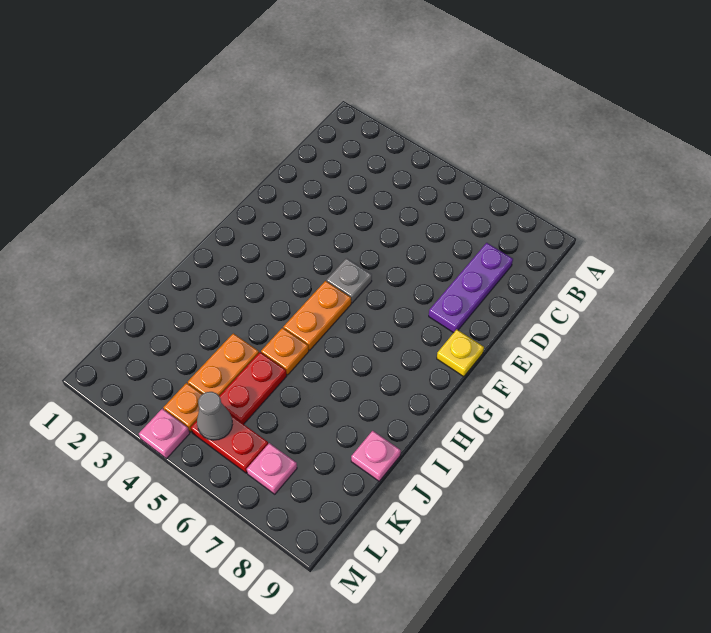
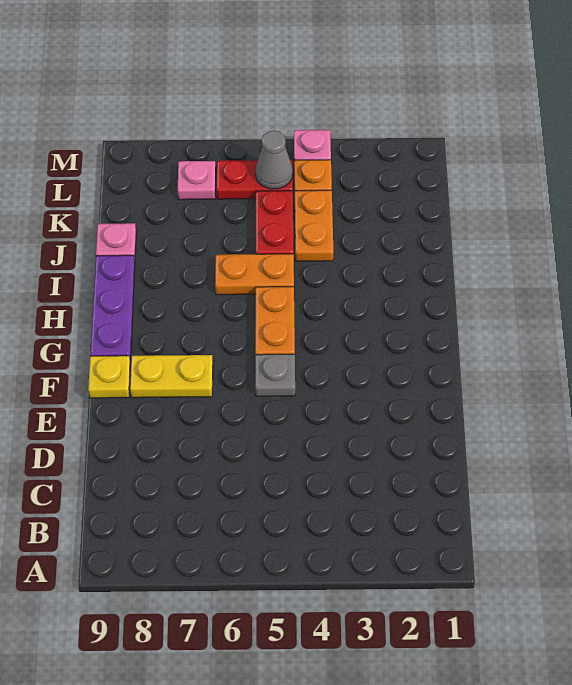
purple plate C8:E8 level 1 -> purple plate G9:I9 level 1
none -> yellow plate F7:F8 level 1
orange plate I5 level 1 -> orange plate I5:I6 level 1

